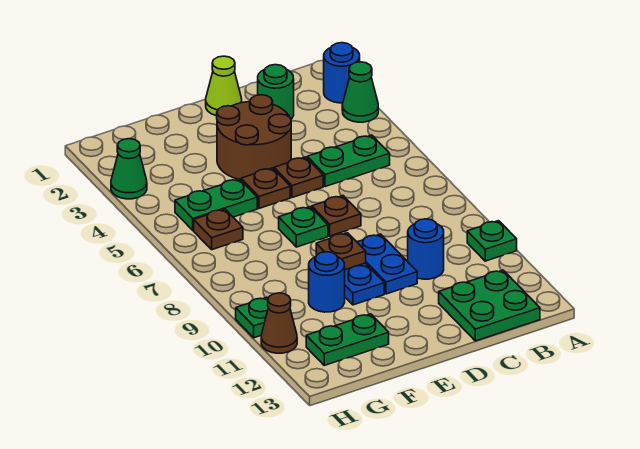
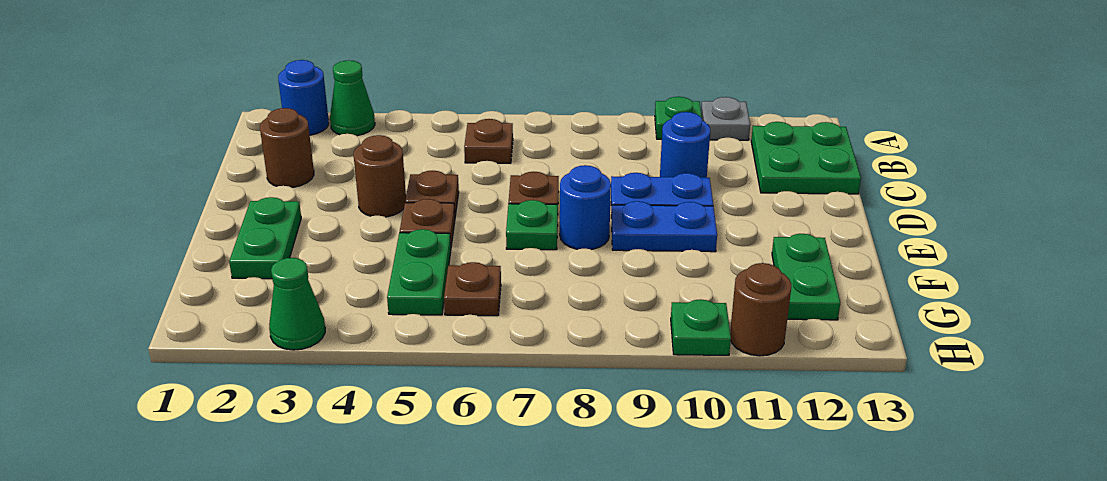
none -> grey plate A11 level 1
green plate B5:C5 level 1 -> green plate E2:F2 level 1
green round brick C2 level 1 -> brown round brick C2 level 1
lime cone D1 level 1 -> none
brown round brick D3:E4 level 1 -> brown round brick D4 level 1
brown plate E9 level 2 -> brown plate B6 level 1
blue round brick F10 level 1 -> blue round brick E8 level 1
brown cone H11 level 1 -> brown round brick H11 level 1

